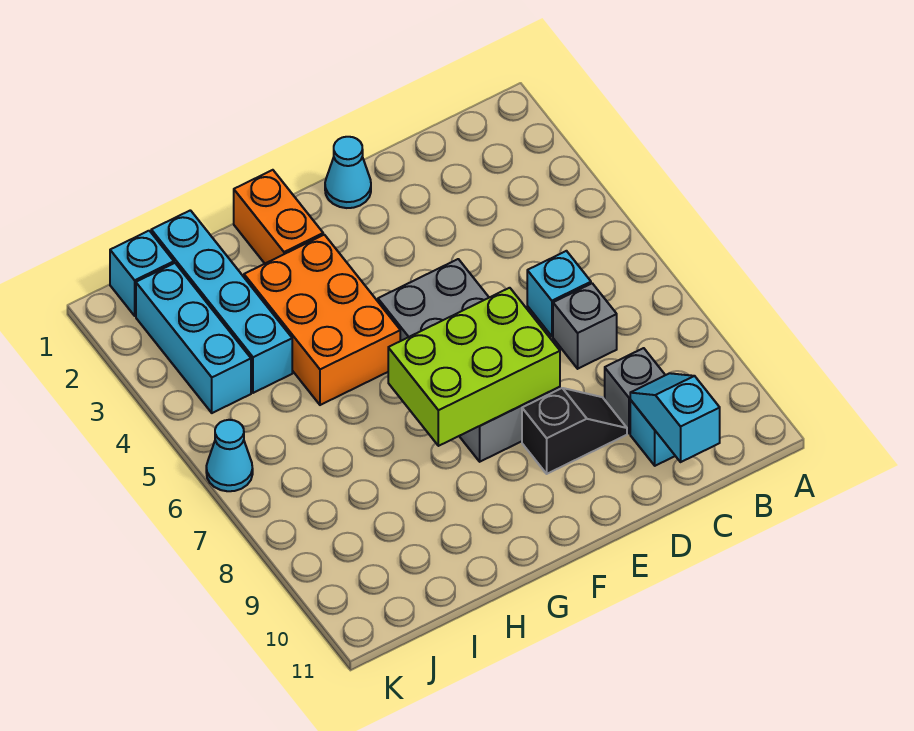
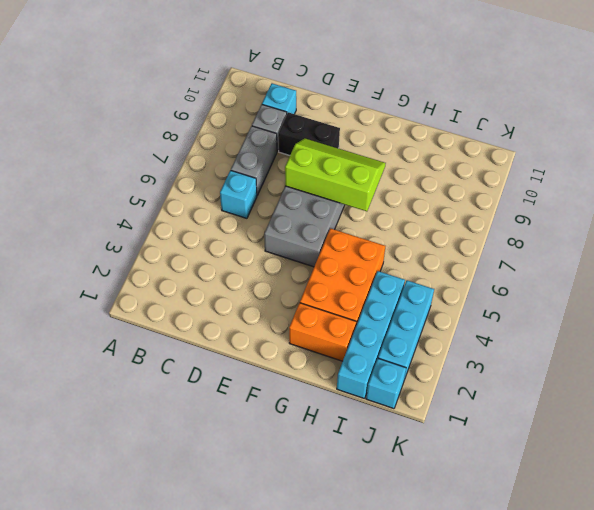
grey brick C7 level 1 -> grey brick C7:C8 level 1
cyan slope C10:C11 level 2 top 11 -> none
black slope D9:E9 level 1 top E -> black brick D9:E9 level 1
cyan cone E1 level 1 -> none
lime brick E7:G8 level 2 -> lime slope E7:G8 level 2 top 7
orange brick G1:G2 level 1 -> orange brick G2:H2 level 1
cyan cone K6 level 1 -> none

